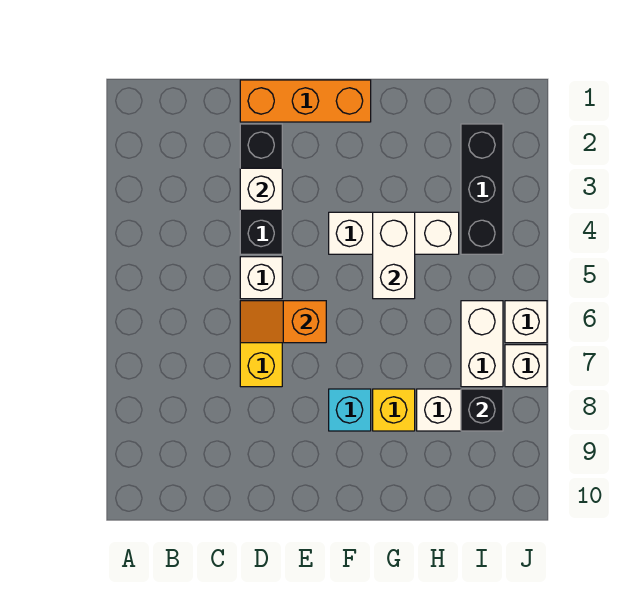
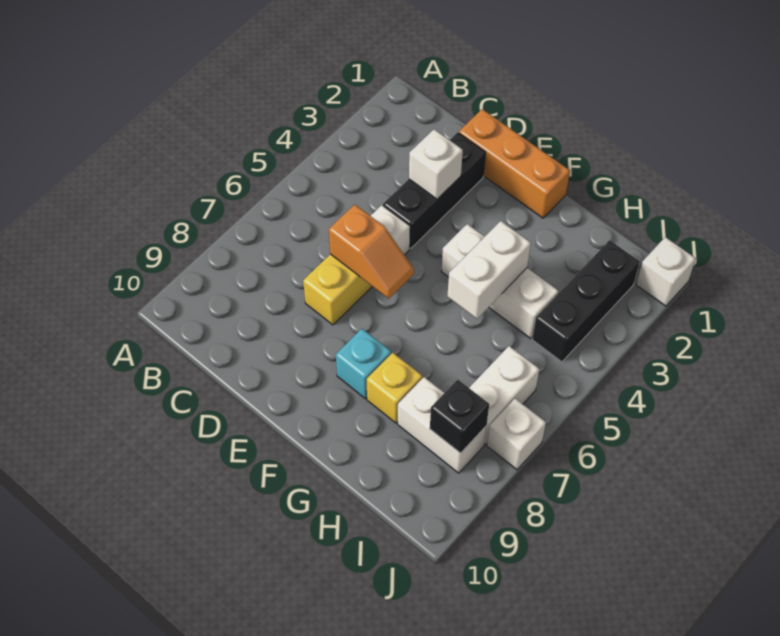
orange slope D6:E6 level 2 top E -> orange slope D6:E6 level 2 top D
white brick J6 level 1 -> white brick J1 level 1

